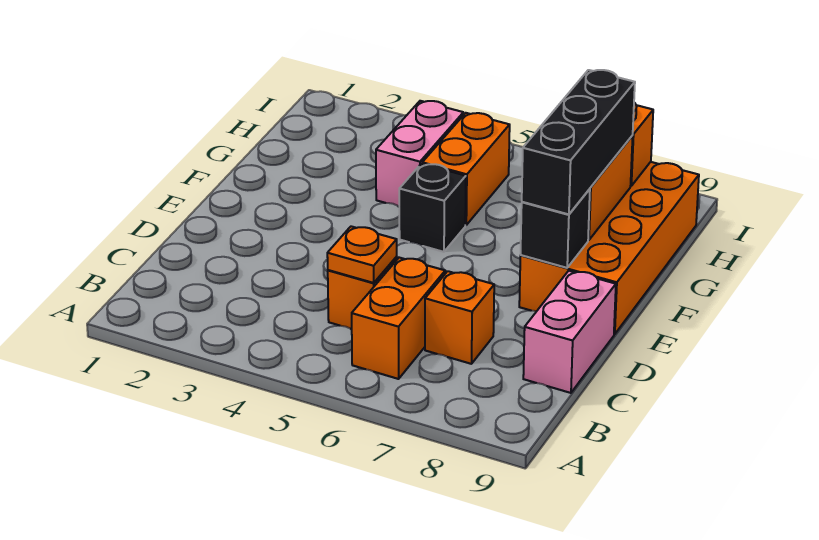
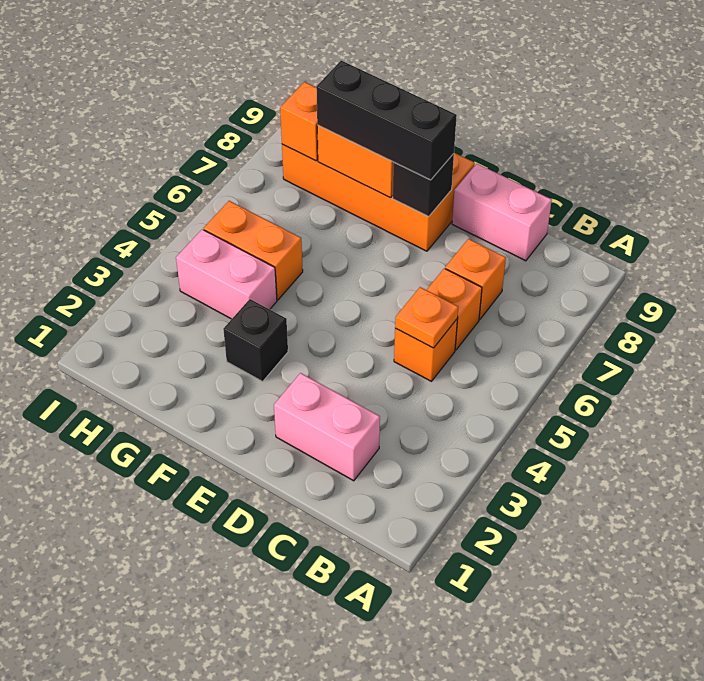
orange brick B6:C6 level 1 -> orange brick C6 level 1
none -> pink brick C2:D2 level 1
black brick F5 level 1 -> black brick F3 level 1

